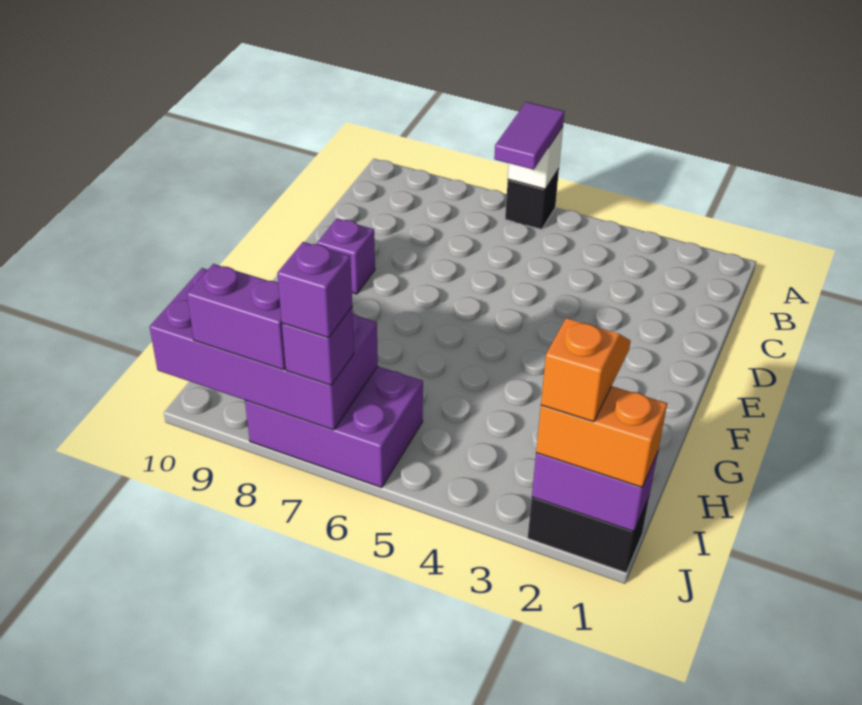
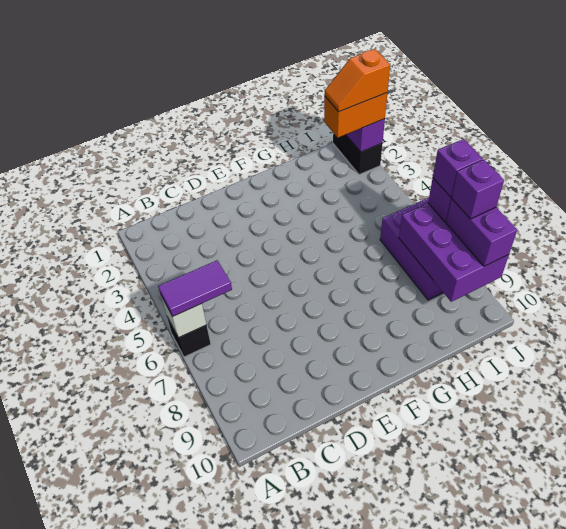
purple brick E9 level 1 -> purple brick J8 level 4
purple brick I7:J10 level 2 -> purple brick I7:J9 level 2
orange brick J1:J2 level 3 -> orange brick I2:J2 level 3

